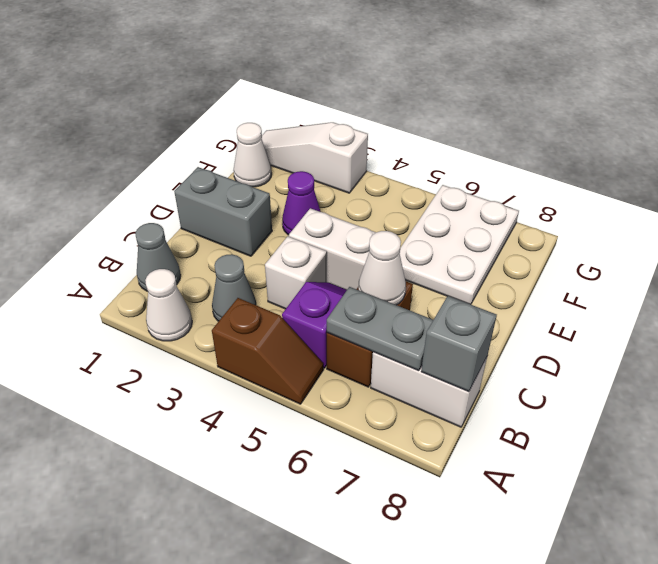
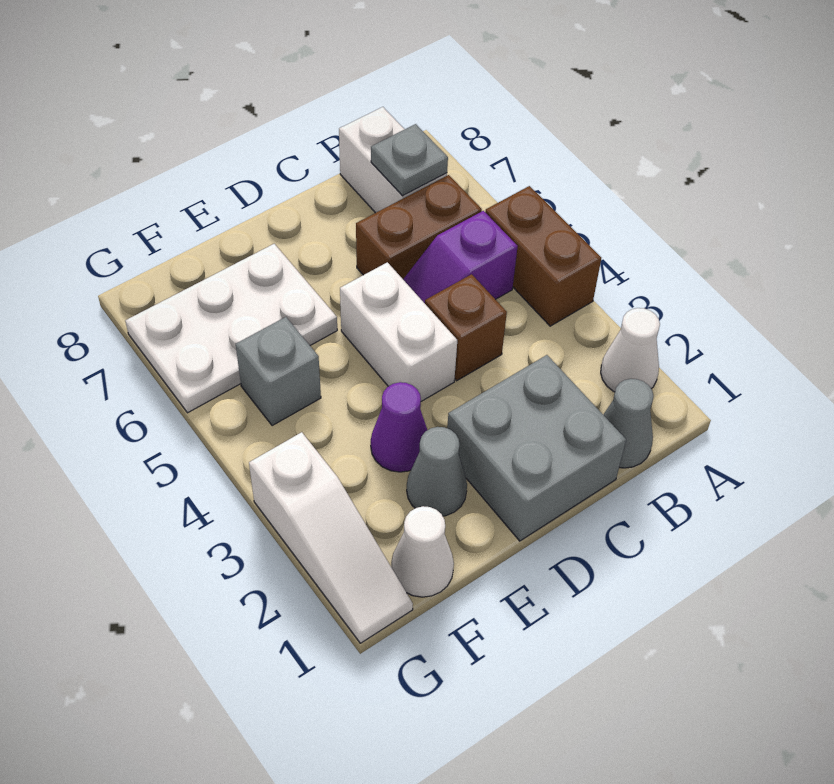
brown slope A4:A5 level 1 top 4 -> brown brick A4:A5 level 1
grey cone B3 level 1 -> grey cone E2 level 1
grey plate B6:B7 level 2 -> grey plate B7 level 2
grey brick B8 level 2 -> grey brick F5 level 1
white brick C4 level 1 -> brown brick C4 level 1
white cone C6 level 2 -> none
grey brick D1:D2 level 1 -> grey brick C1:D2 level 1

